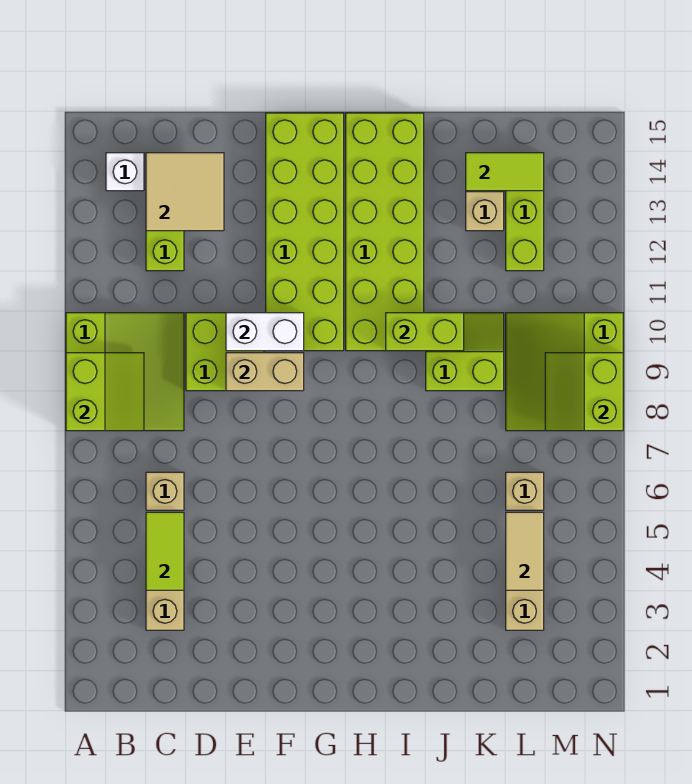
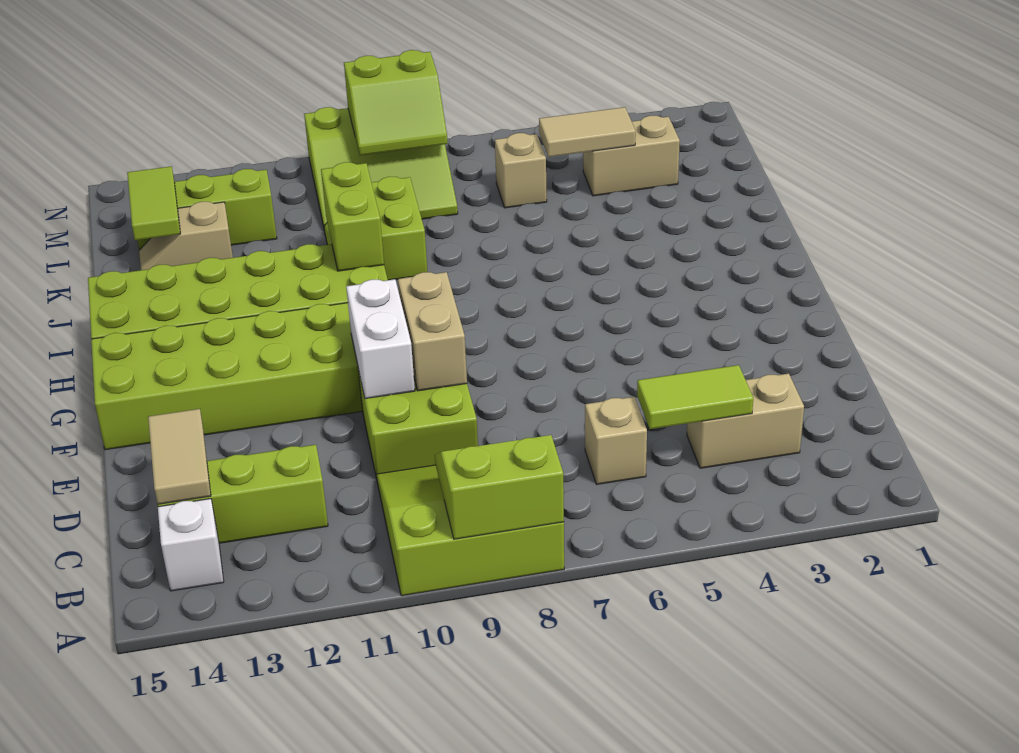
tan tile C13:D14 level 2 -> tan tile C14:D14 level 2

